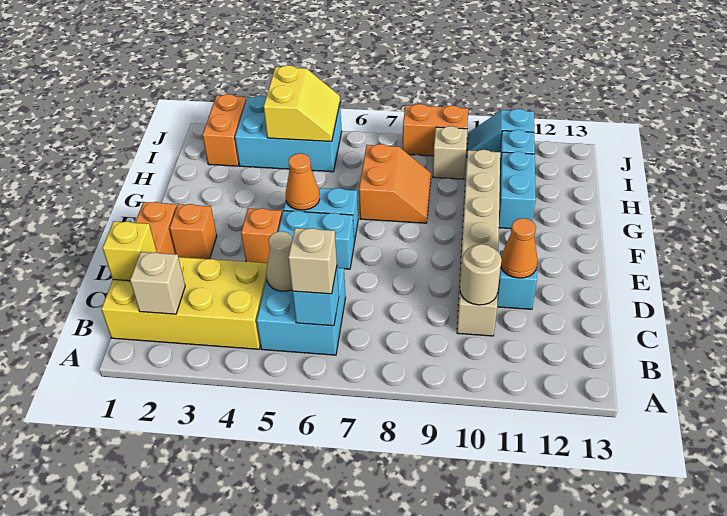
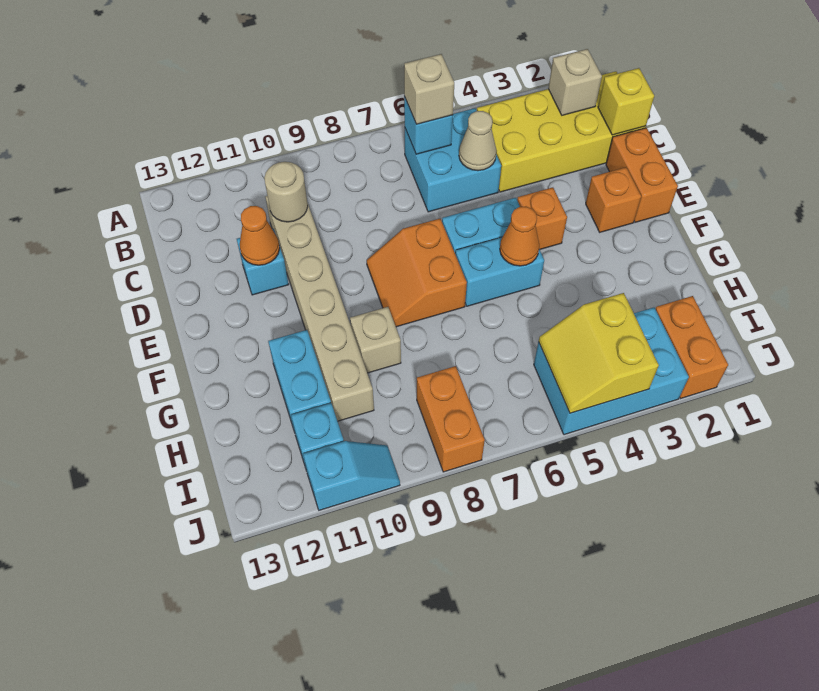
orange slope G7:H8 level 1 top 7 -> orange slope E7:F8 level 1 top 7
tan brick I9 level 1 -> tan brick G9 level 1
orange brick J8:J9 level 1 -> orange brick I8:J8 level 1

